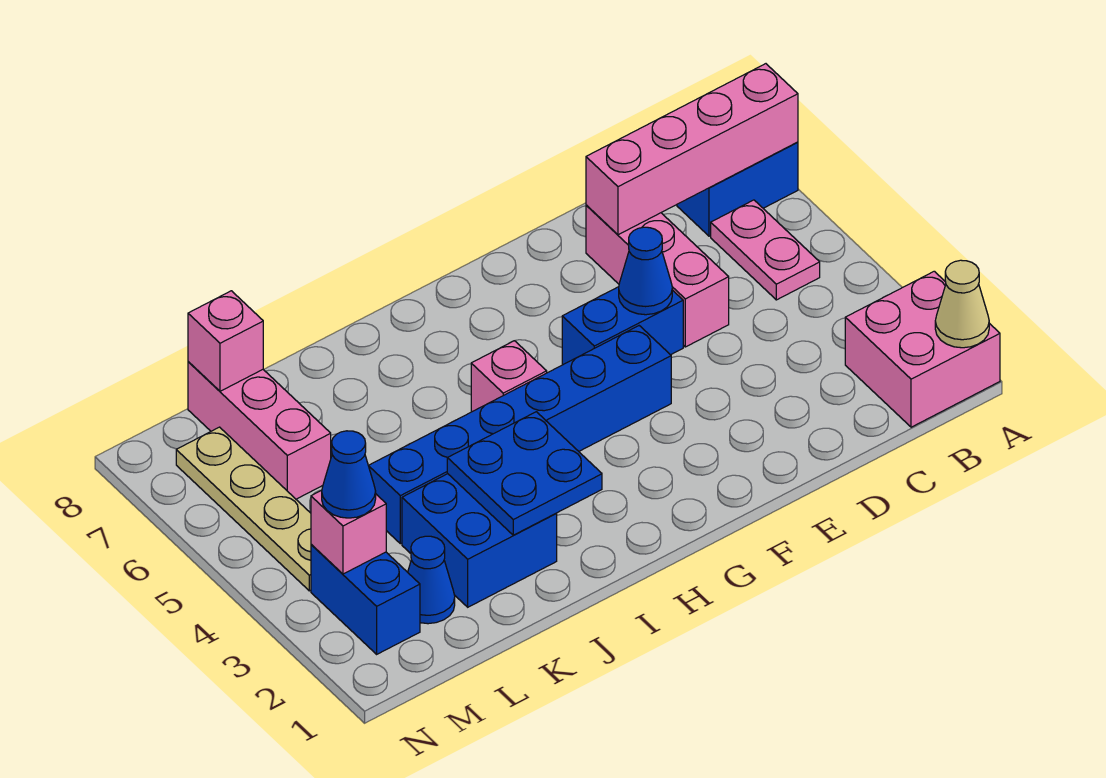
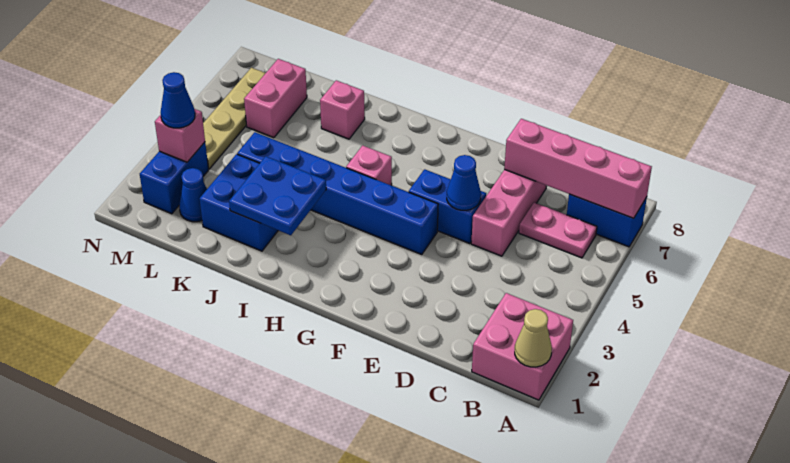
pink plate B5:B6 level 1 -> pink plate B6:C6 level 1
pink brick L6:L8 level 1 -> pink brick L6:L7 level 1
pink brick L8 level 2 -> pink brick J7 level 1

